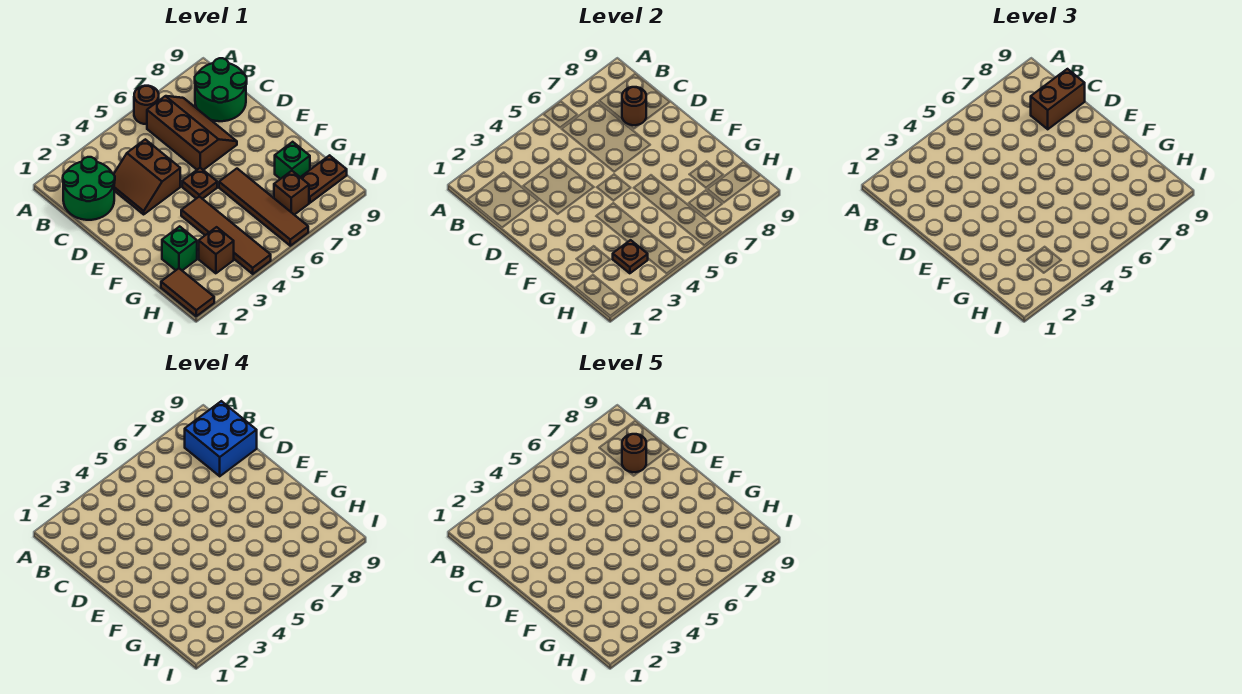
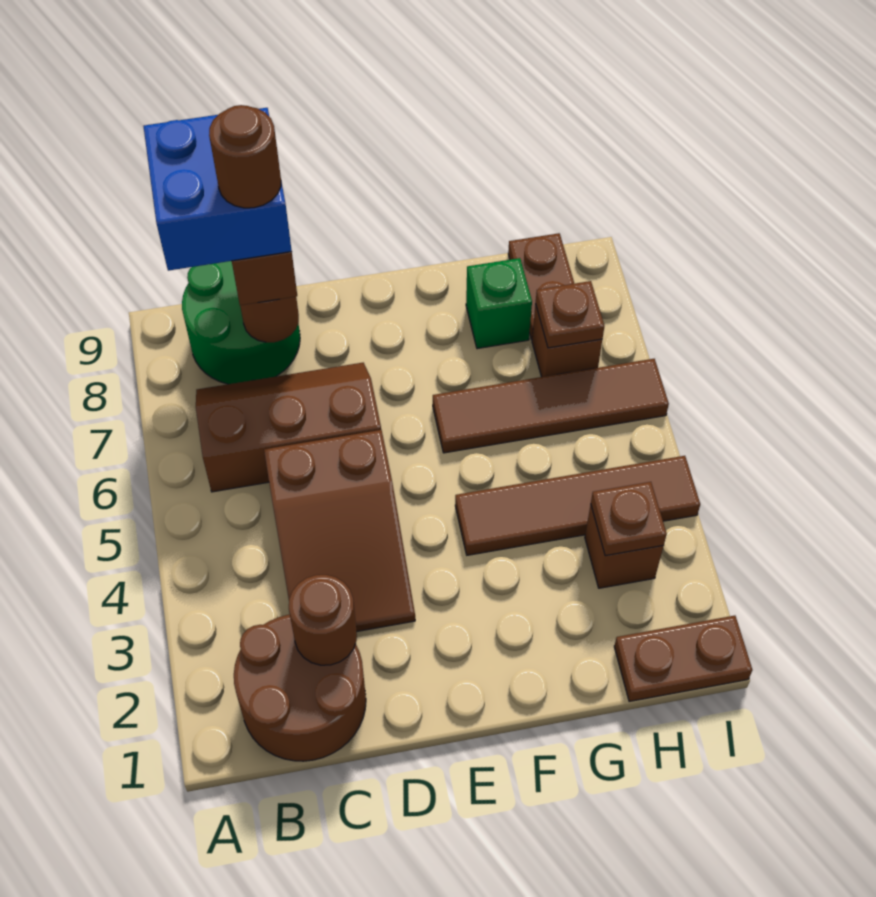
brown round brick A6 level 1 -> brown round brick C2 level 2
green round brick B1:C2 level 1 -> brown round brick B1:C2 level 1
brown slope C3:D4 level 1 top 4 -> brown slope C3:D5 level 1 top 5
brown plate E5 level 1 -> brown plate H7 level 2
green brick G2 level 1 -> none
brown tile H1:I1 level 1 -> brown plate H1:I1 level 1

